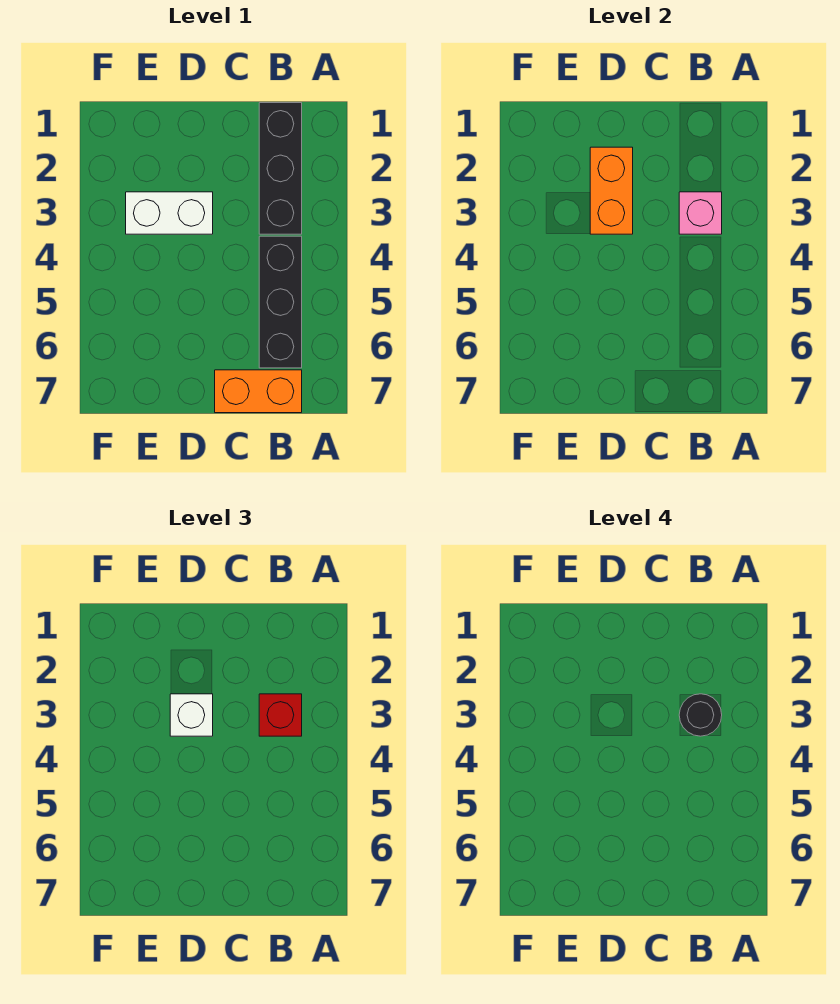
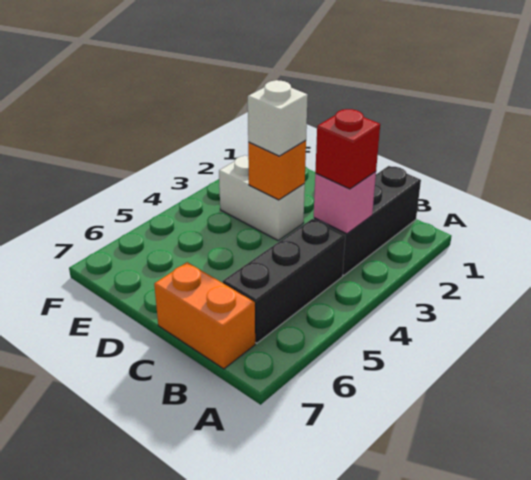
black round brick B3 level 4 -> none
orange brick D2:D3 level 2 -> orange brick D3 level 2

